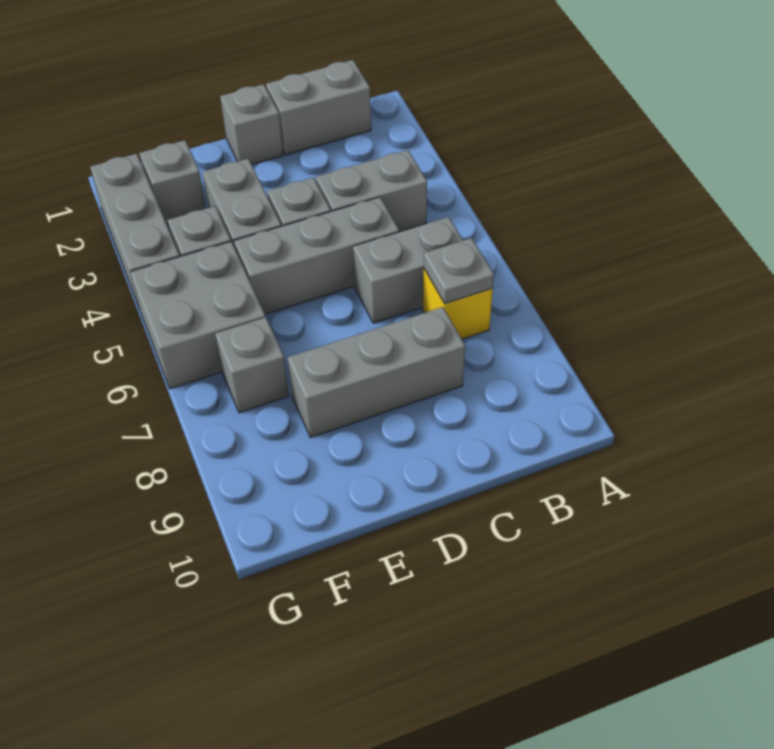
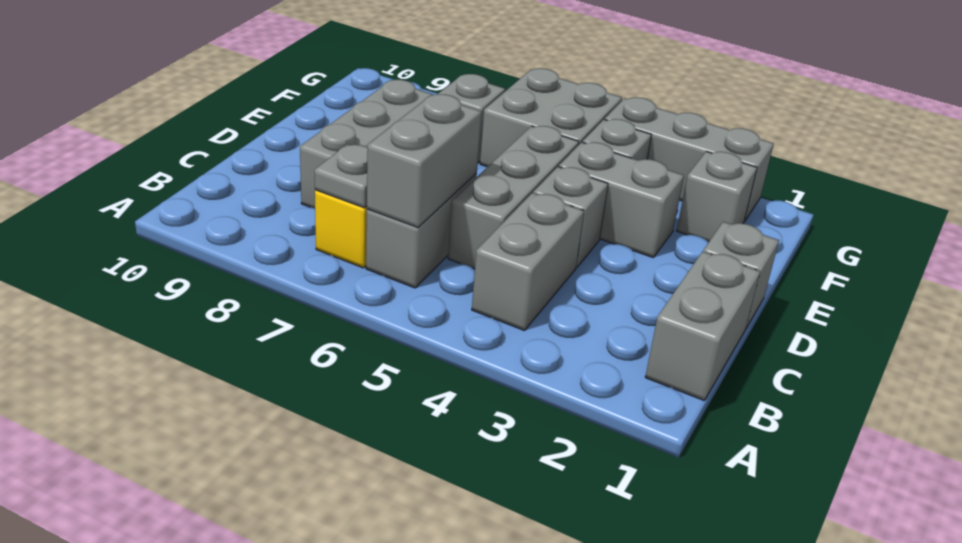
none -> grey brick B6:C6 level 2

